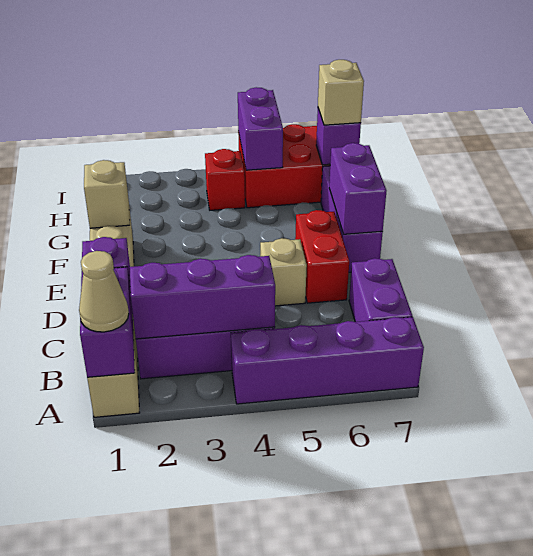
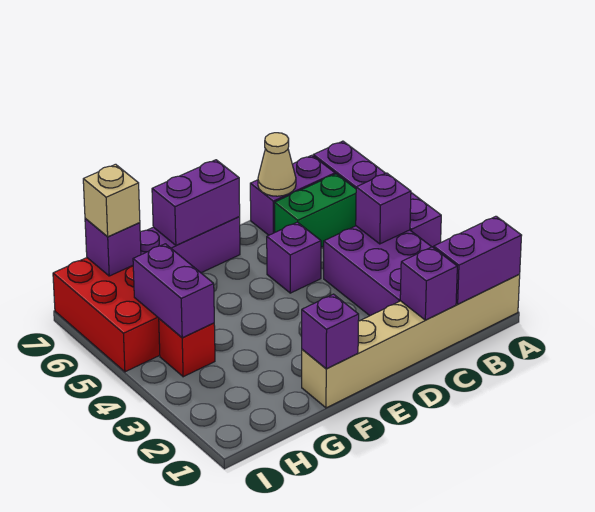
tan cone A1 level 3 -> tan cone C7 level 2
purple brick B2:B4 level 2 -> purple brick B4 level 2
none -> green brick B6:C6 level 1
tan brick D5 level 1 -> purple brick D5 level 1
red brick D6:E6 level 1 -> none
tan brick F1 level 2 -> purple brick F1 level 2
purple brick H5:I5 level 2 -> purple brick H4:H5 level 2

